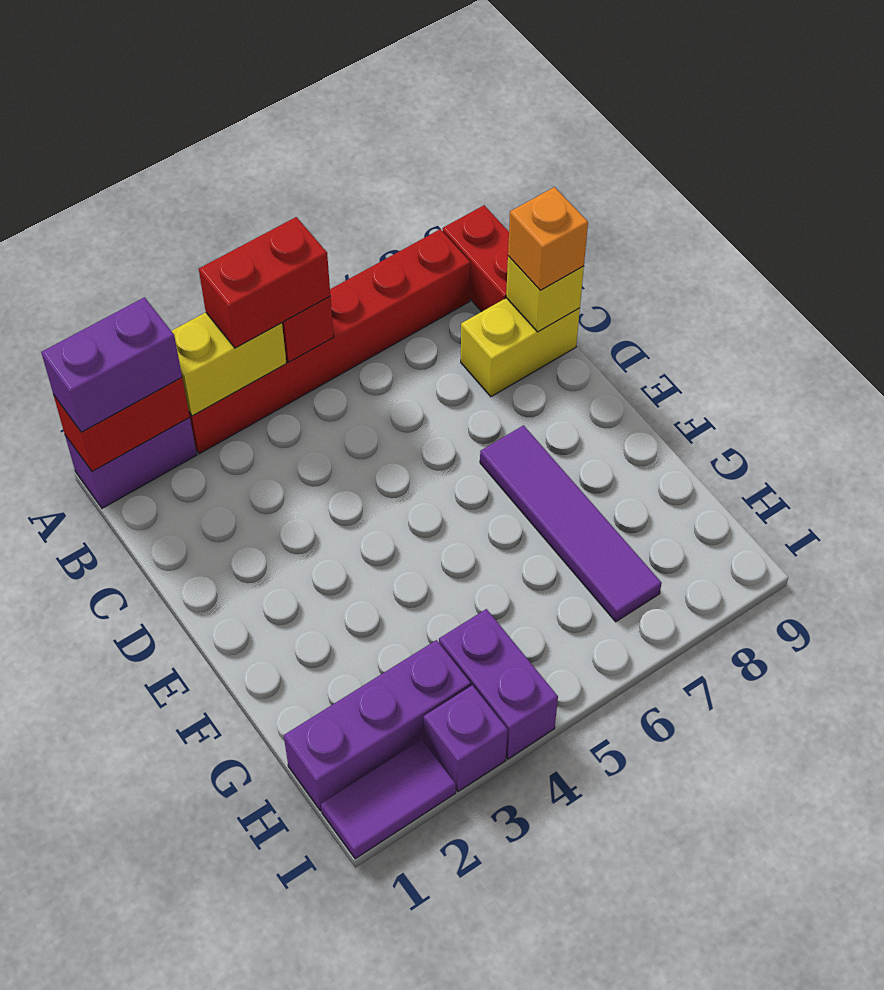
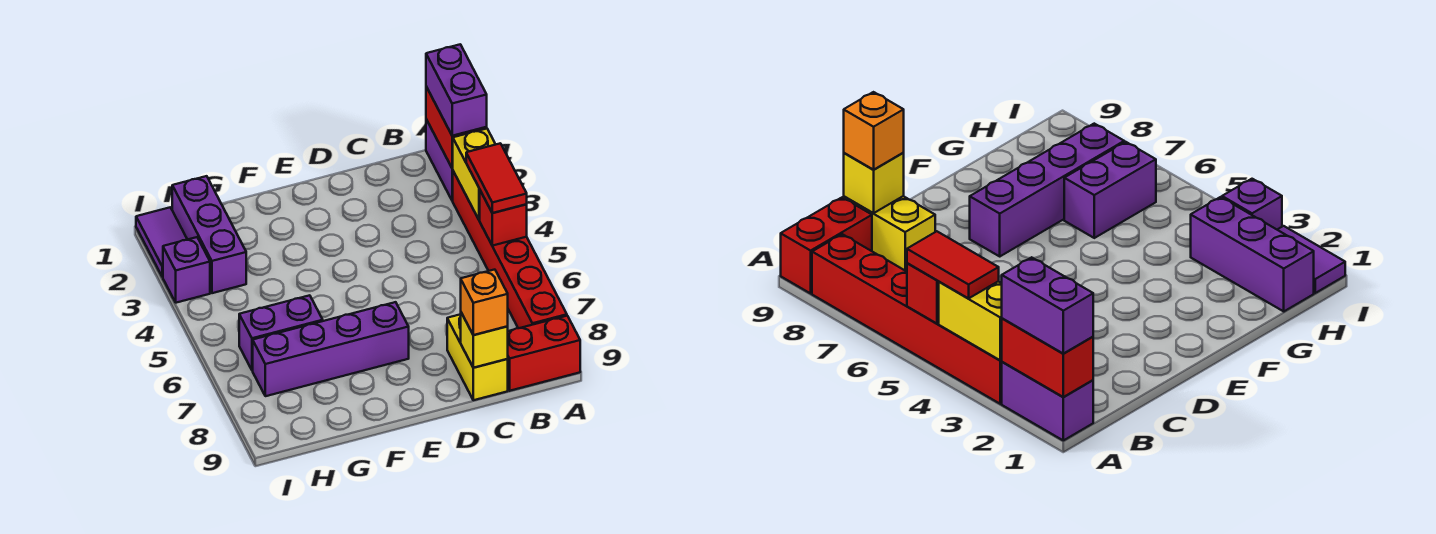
red brick A4:A5 level 3 -> red tile A4:A5 level 3
purple tile E7:H7 level 1 -> purple brick E7:H7 level 1
purple brick H4:I4 level 1 -> purple brick G6:H6 level 1

